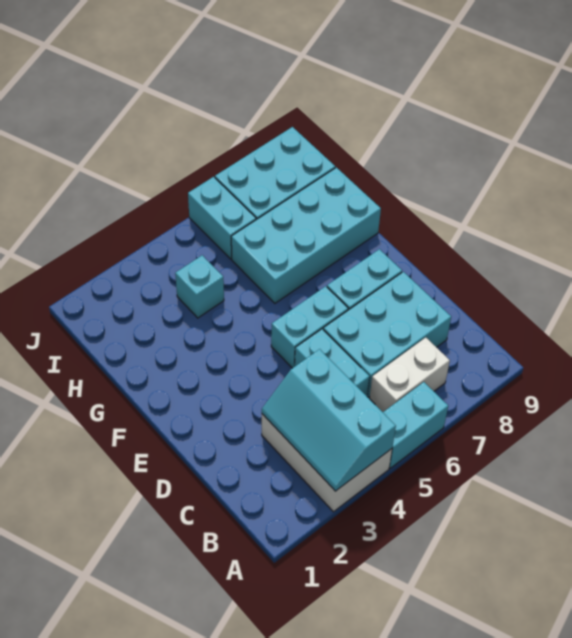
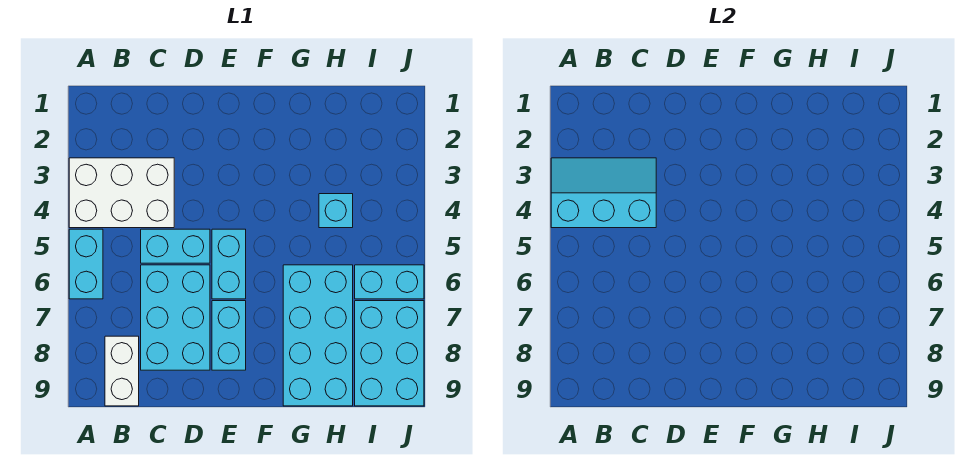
white brick B6:B7 level 1 -> white brick B8:B9 level 1

